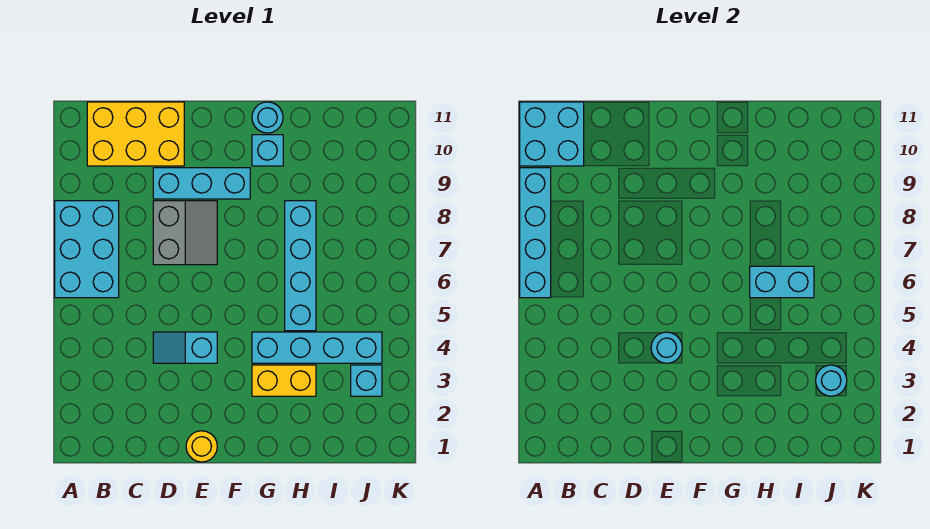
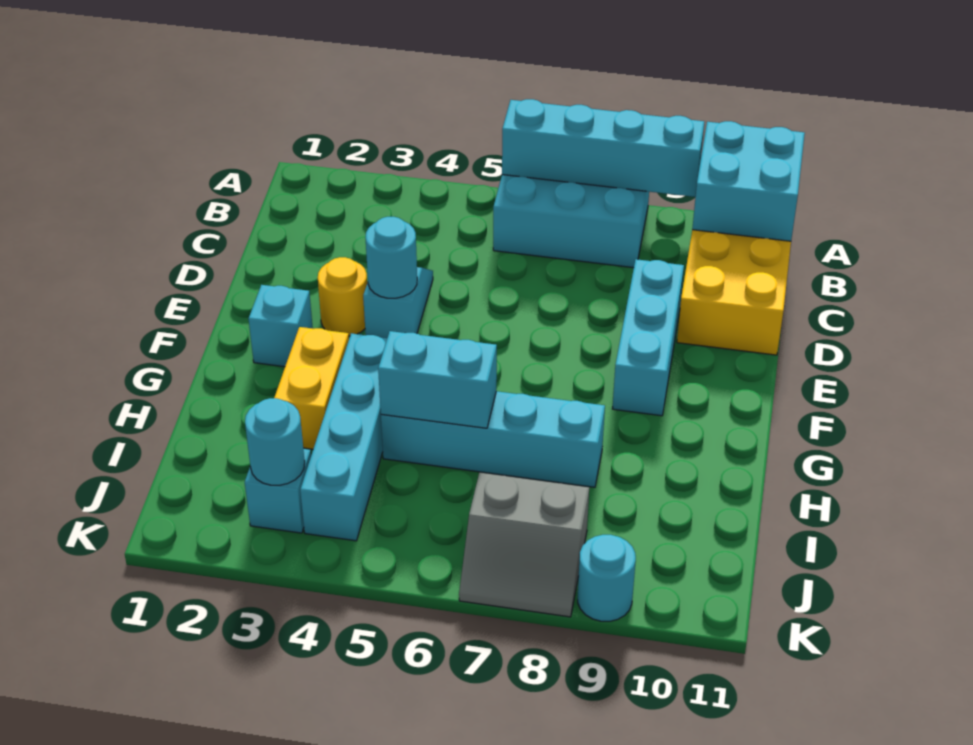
grey slope D7:E8 level 1 top D -> grey slope J7:K8 level 1 top J
yellow round brick E1 level 1 -> yellow round brick E3 level 1
cyan brick G10 level 1 -> cyan brick F2 level 1
cyan round brick G11 level 1 -> cyan round brick K9 level 1
cyan brick H6:I6 level 2 -> cyan brick H5:H6 level 2

